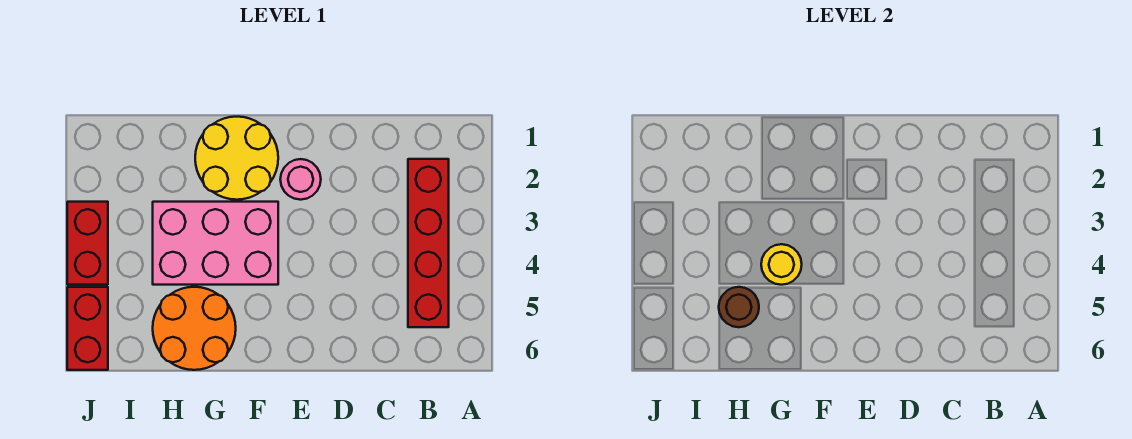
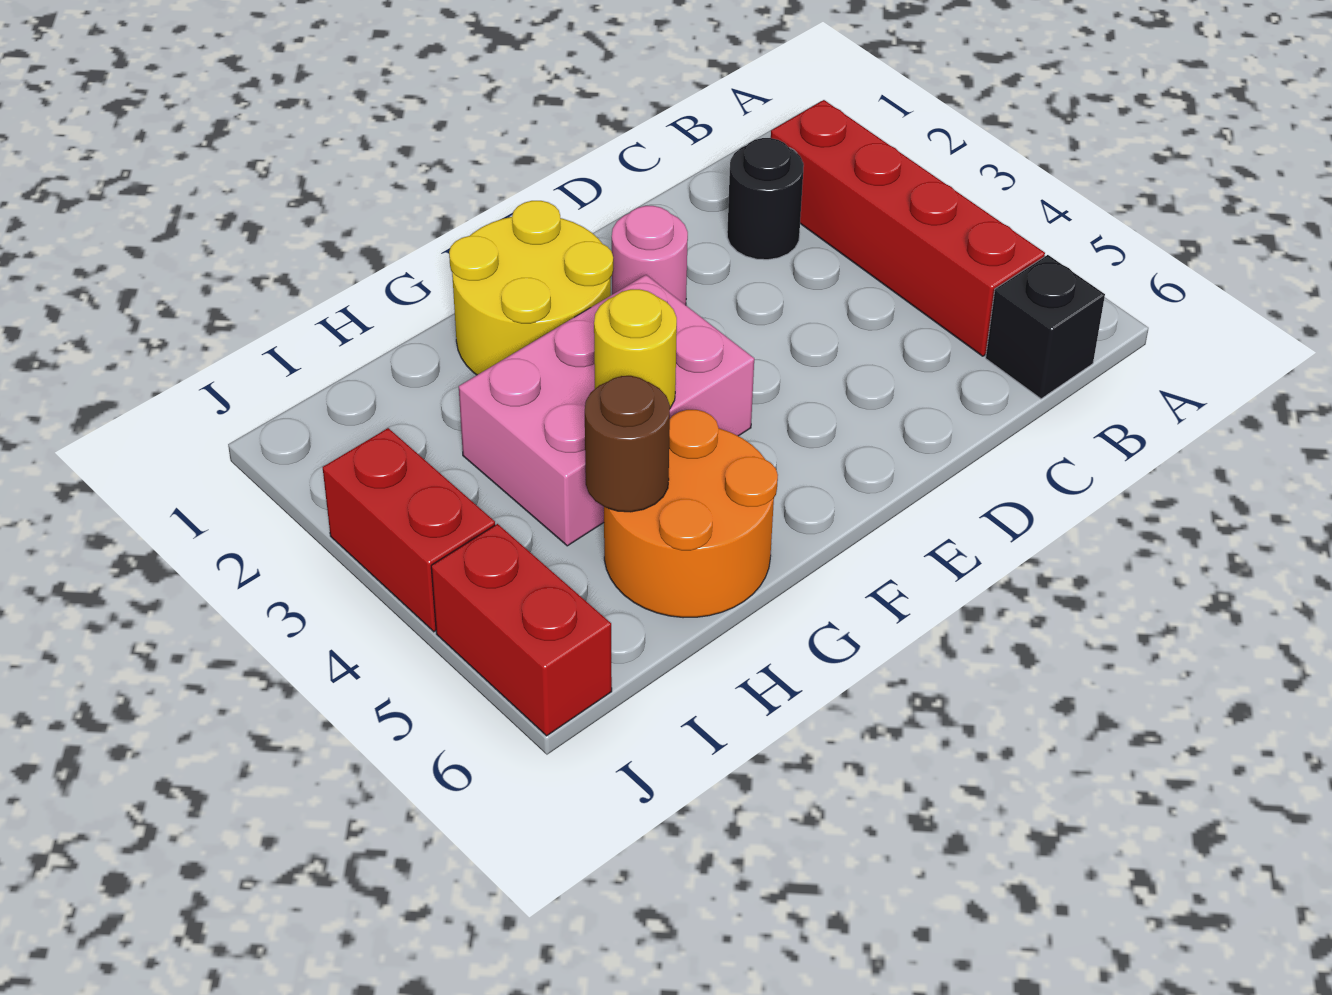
none -> black brick B6 level 1
none -> black round brick C2 level 1

